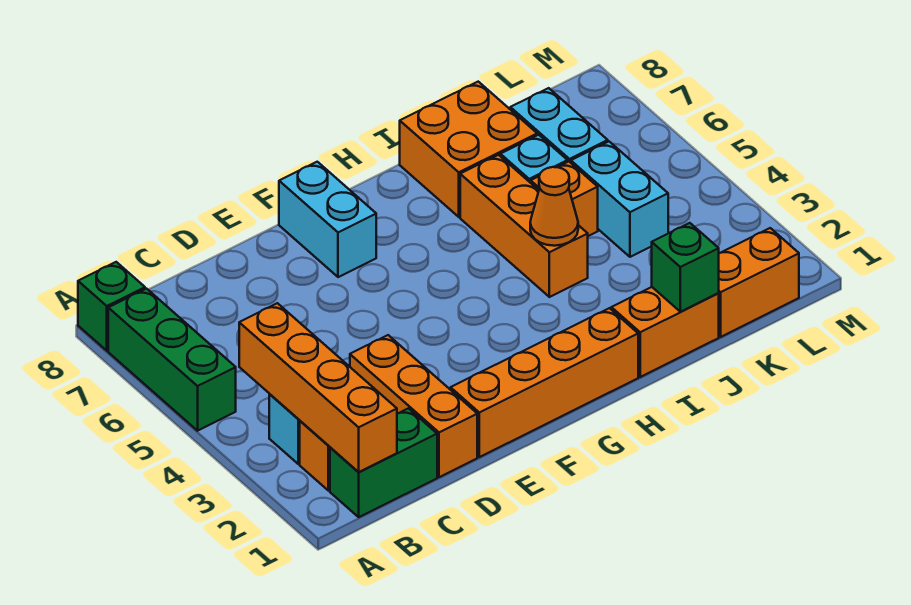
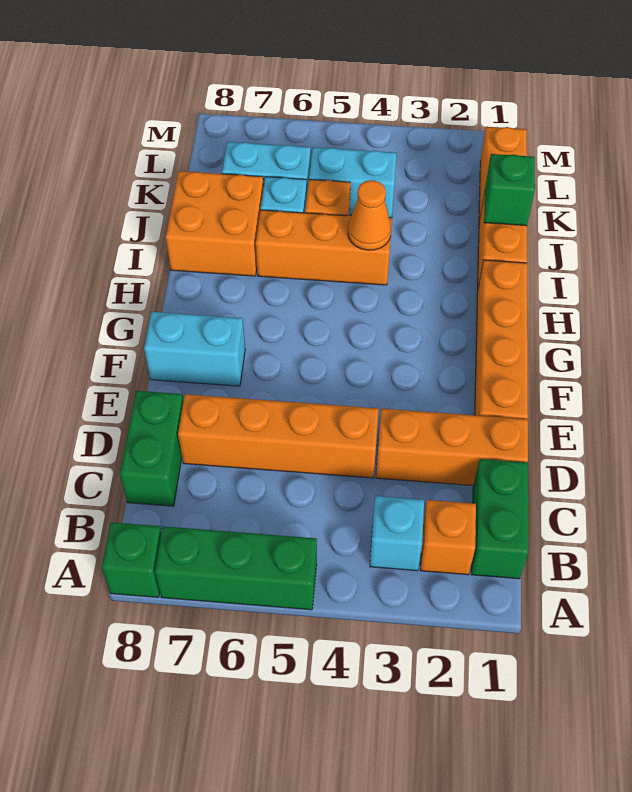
orange brick B1:B4 level 2 -> orange brick D4:D7 level 1
none -> green brick C8:D8 level 1

